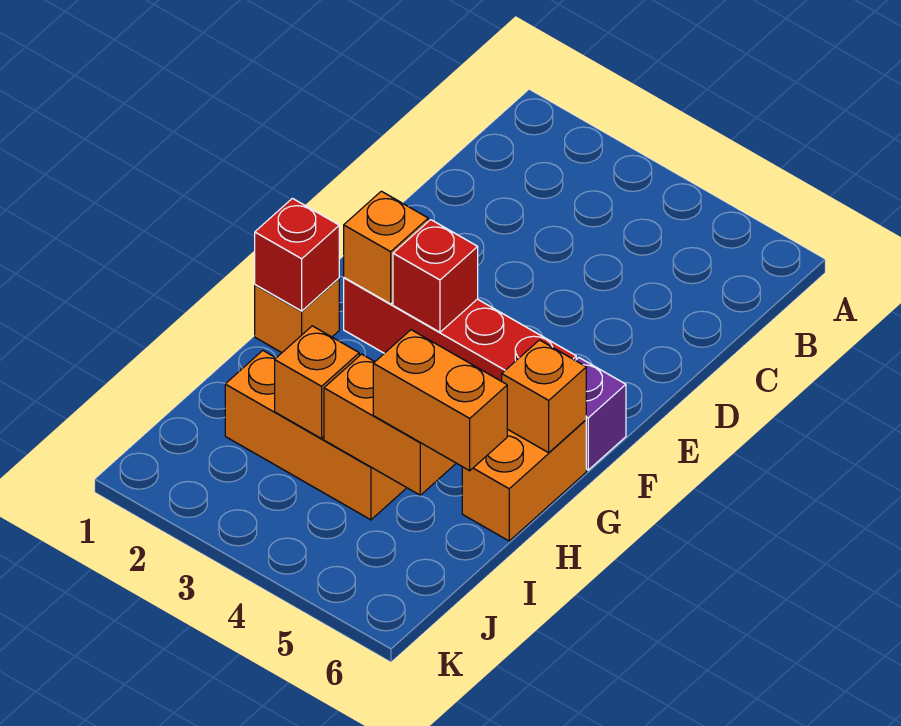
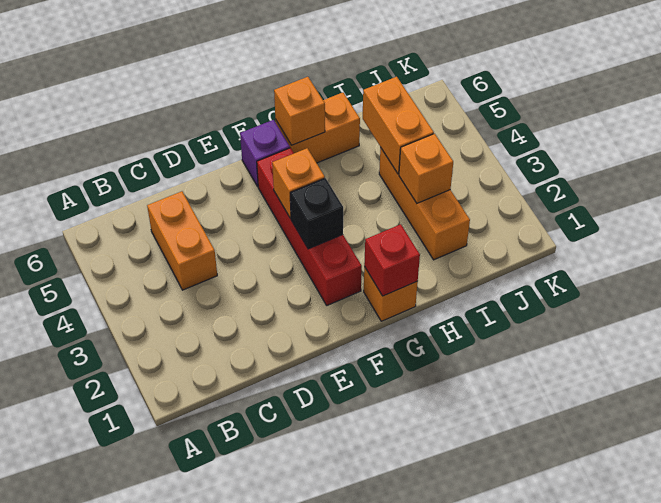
orange brick F2 level 2 -> orange brick F4 level 2
red brick F3 level 2 -> black brick F3 level 2
orange brick I5:I6 level 3 -> orange brick C4:C5 level 1

